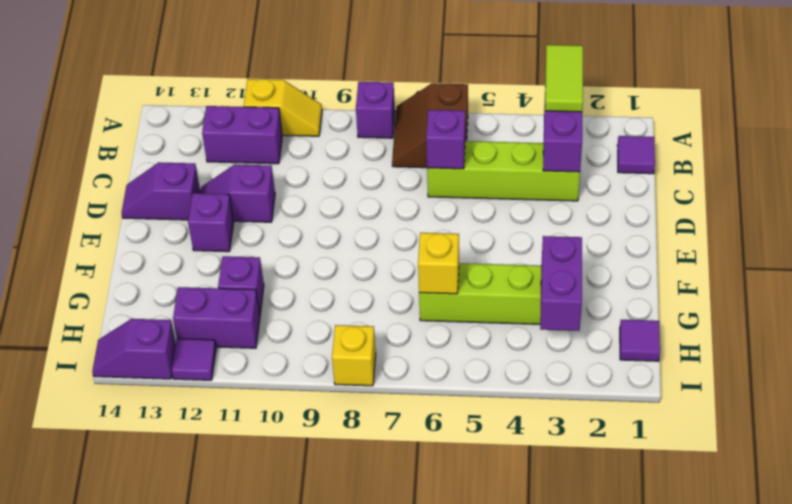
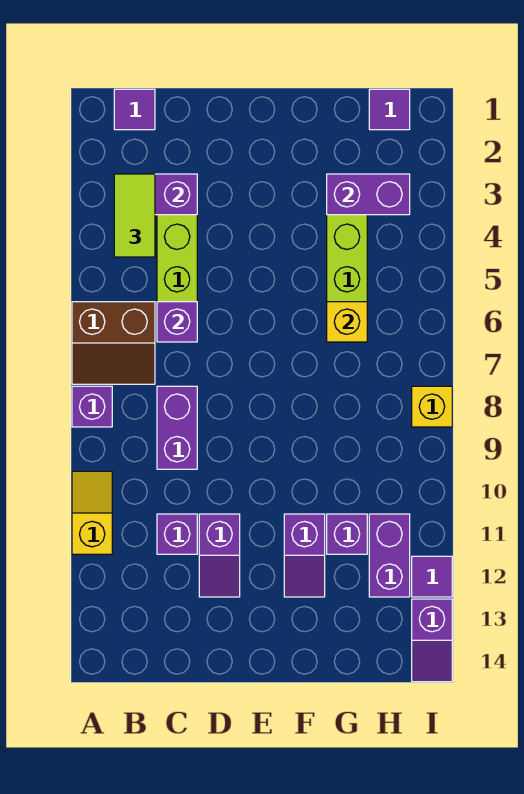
lime tile A3:B3 level 3 -> lime tile B3:B4 level 3
purple brick B11:B12 level 1 -> purple brick C8:C9 level 1
purple slope D13:D14 level 1 top 13 -> purple slope F11:F12 level 1 top 11
purple brick E12 level 1 -> purple brick C11 level 1

